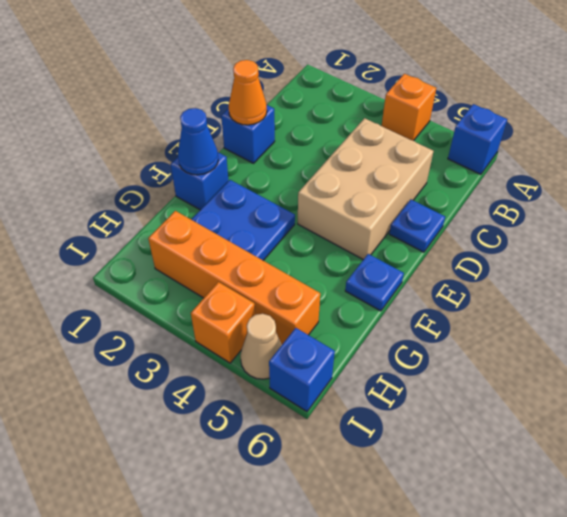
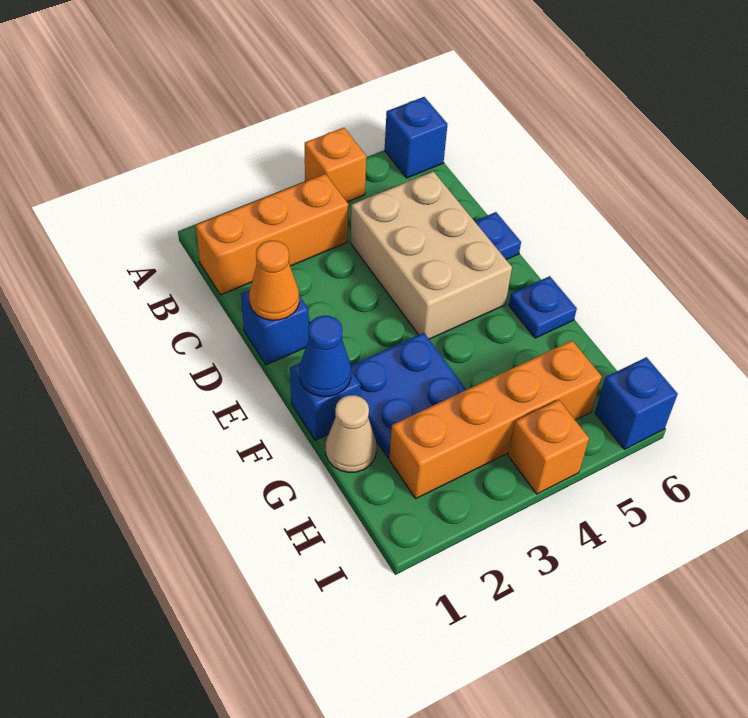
none -> orange brick B1:B3 level 1
tan cone I5 level 1 -> tan cone G1 level 1

